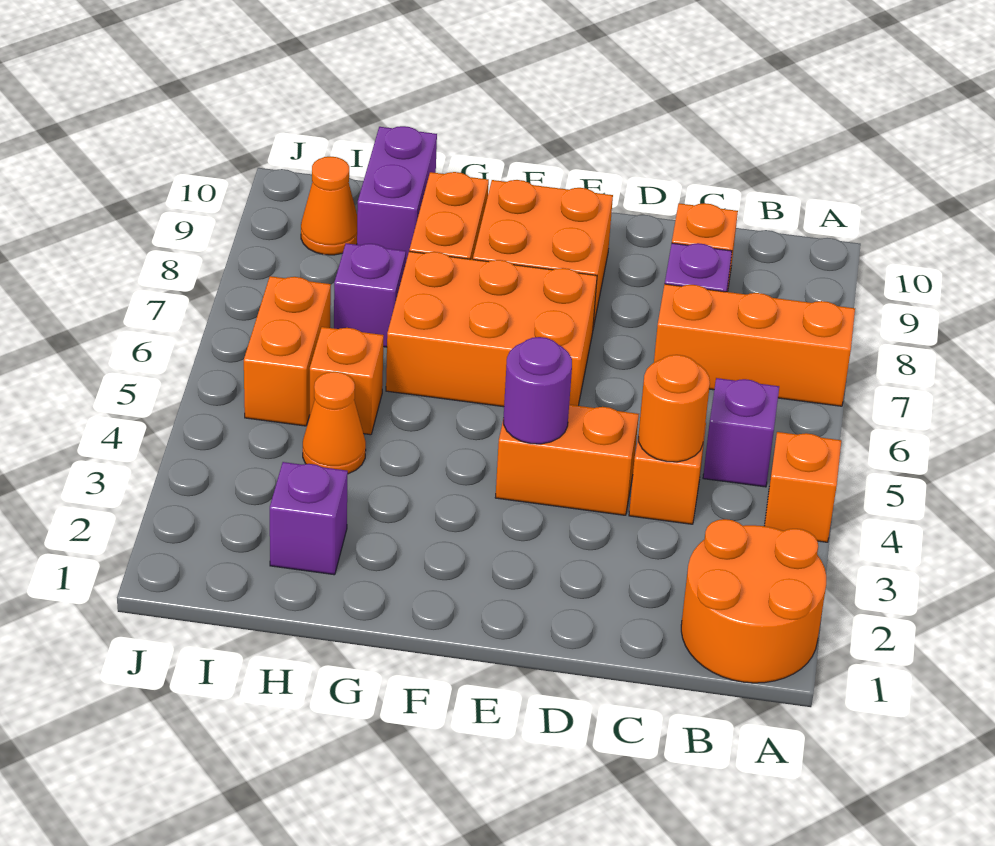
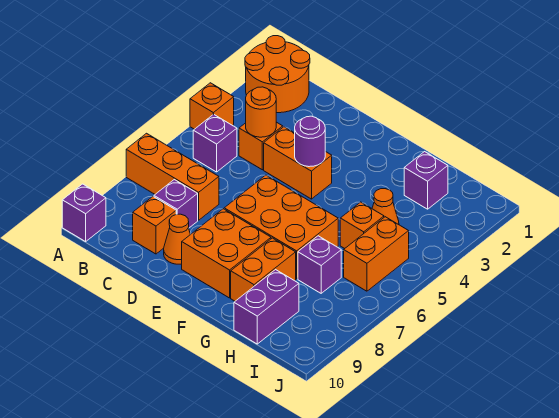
none -> purple brick A10 level 1
orange cone I9 level 1 -> orange cone D9 level 1

